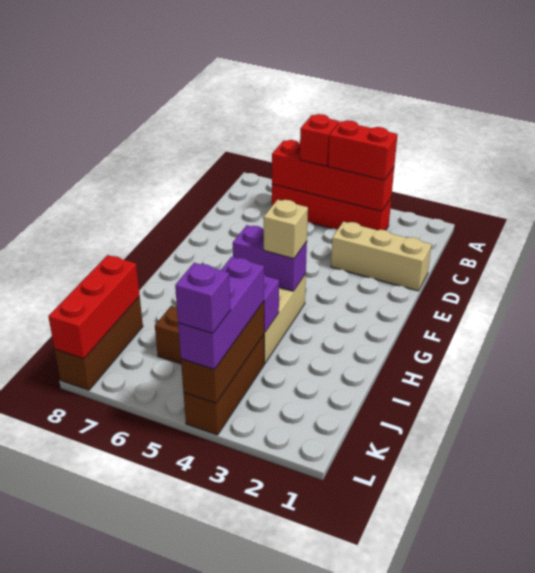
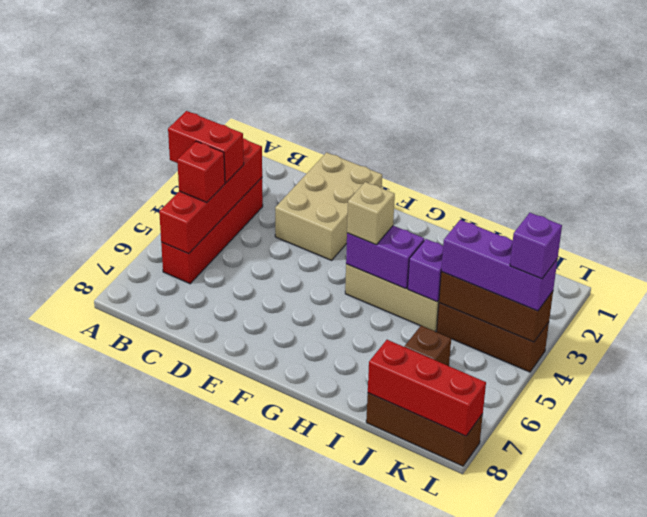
red brick B3:B4 level 3 -> red brick A4:B4 level 3
tan brick D1:D3 level 1 -> tan brick D1:E3 level 1
purple brick G4:G5 level 2 -> purple brick G4:H4 level 2

